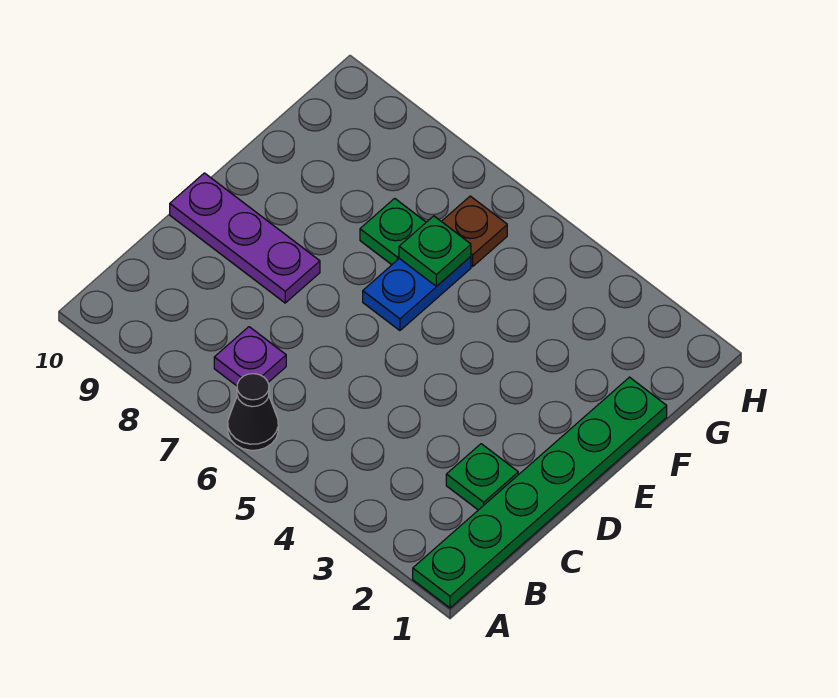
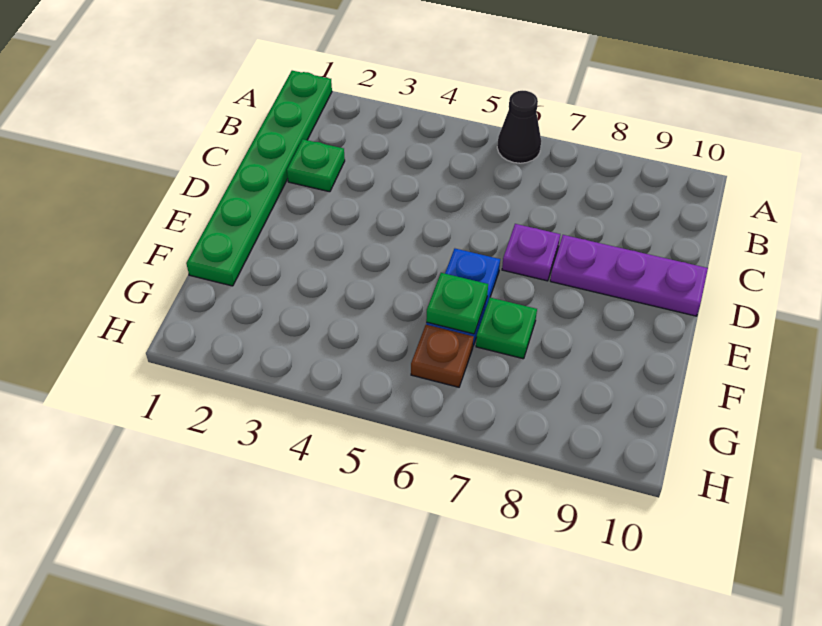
purple plate B7 level 1 -> purple plate D7 level 1

